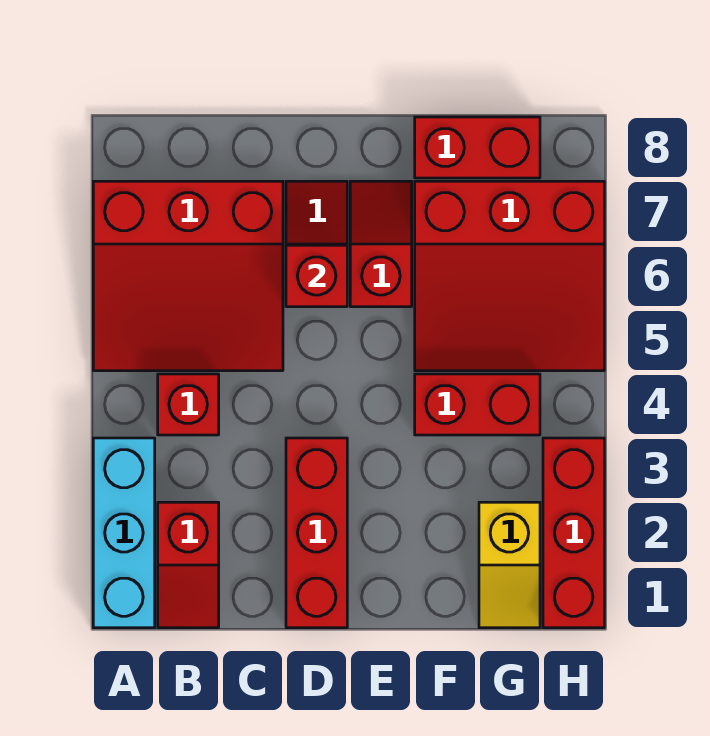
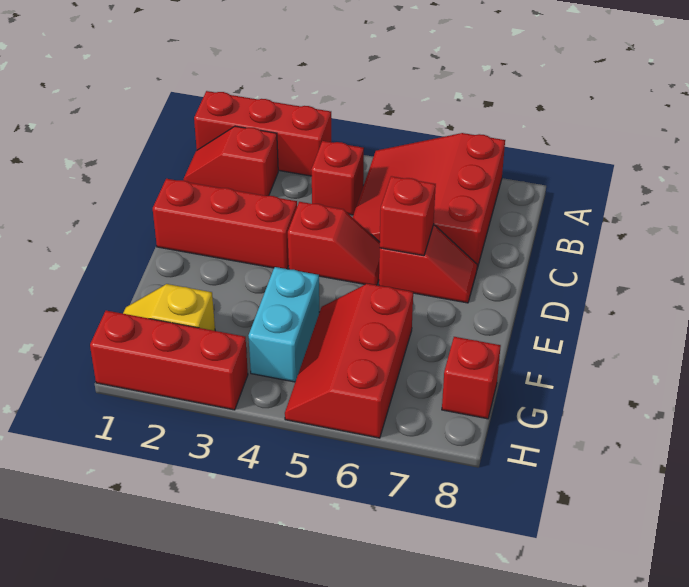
cyan brick A1:A3 level 1 -> red brick A1:A3 level 1
red slope E6:E7 level 1 top 6 -> red slope D4:D5 level 1 top 4
red brick F4:G4 level 1 -> cyan brick F4:G4 level 1
red slope F5:H7 level 1 top 7 -> red slope F5:H6 level 1 top 6
red brick F8:G8 level 1 -> red brick G8 level 1

